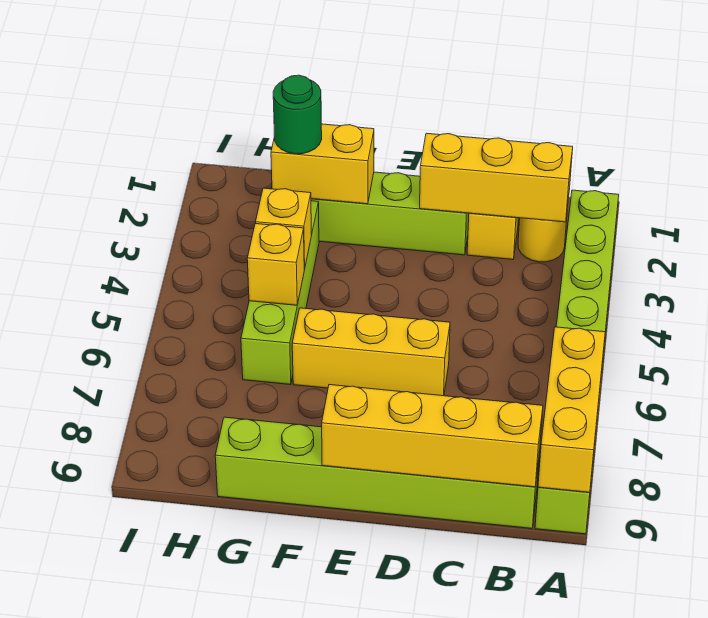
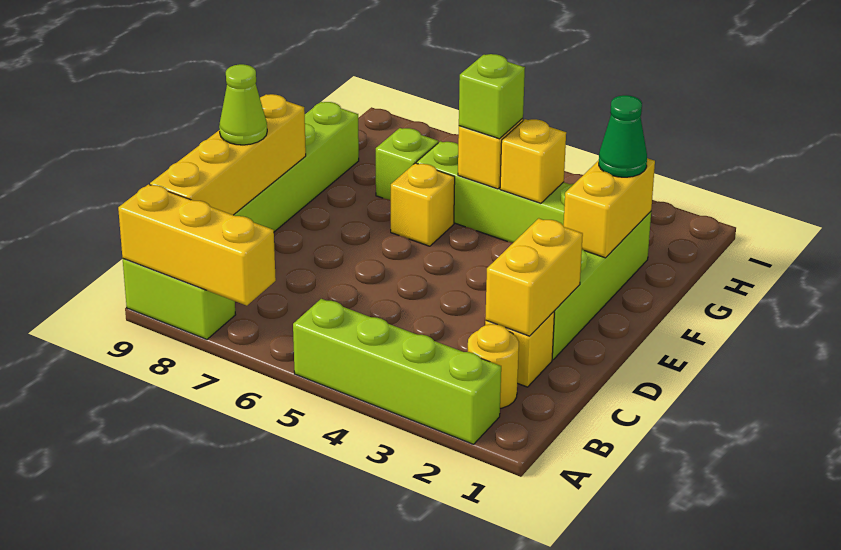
yellow brick B2:D2 level 2 -> yellow brick C2:D2 level 2
yellow brick D6:F6 level 1 -> yellow brick F6 level 1
none -> lime cone D9 level 3
green round brick G2 level 3 -> green cone G2 level 3
none -> lime brick G5 level 3
none -> lime brick G7 level 1

